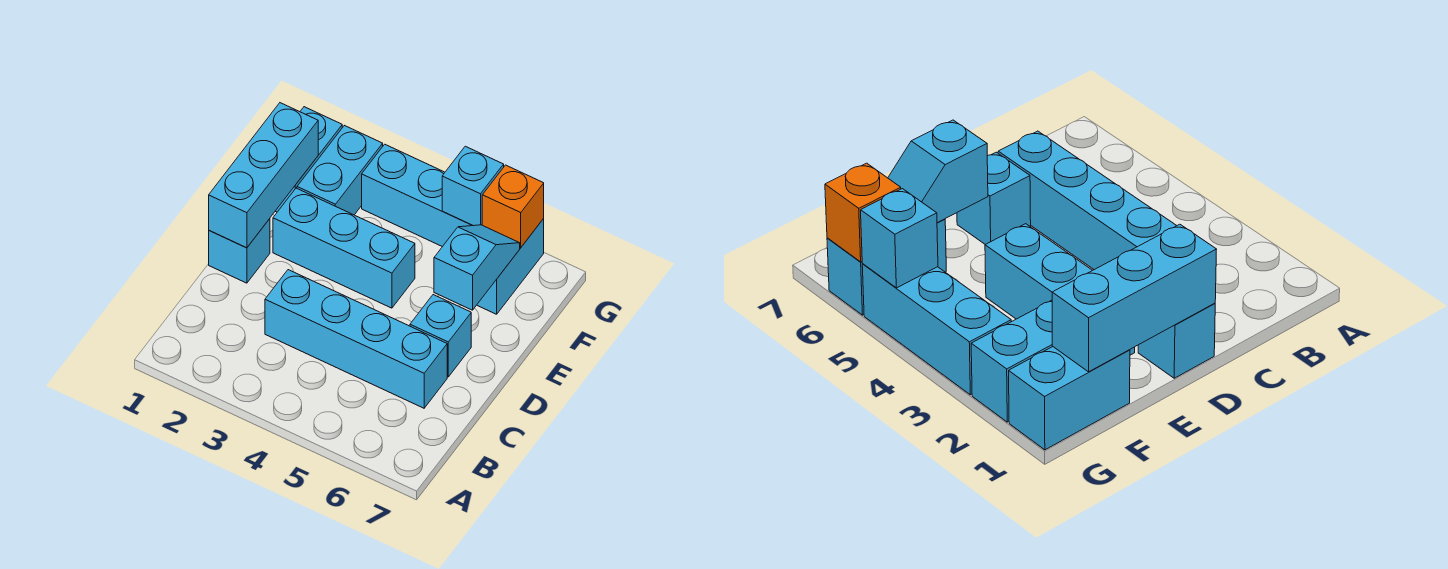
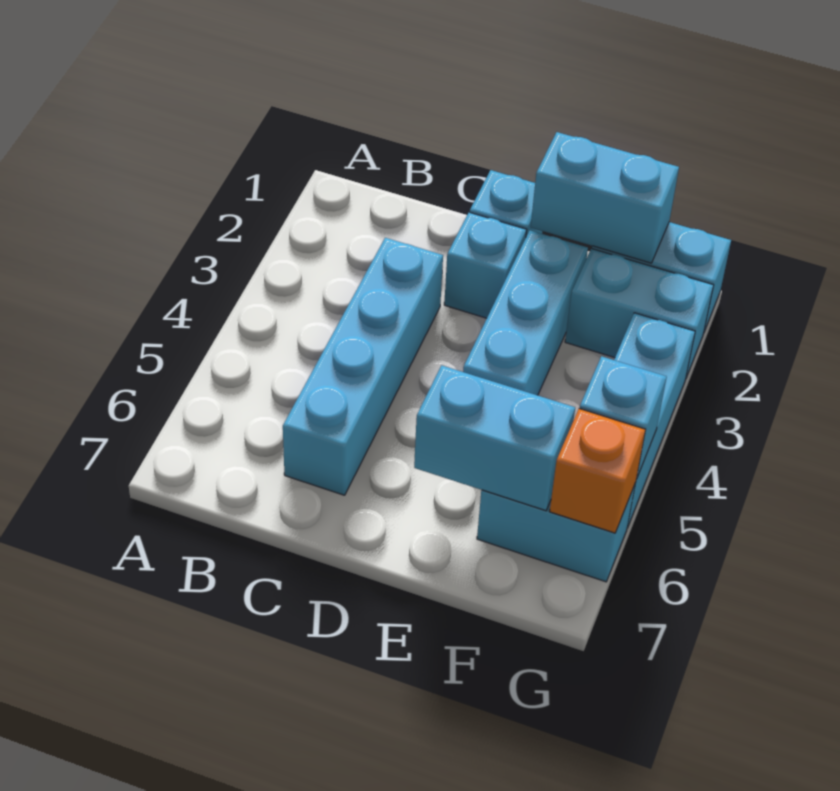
cyan brick D1:F1 level 2 -> cyan brick E1:F1 level 2
cyan brick D6 level 1 -> cyan brick D2 level 1
cyan slope E6:F6 level 2 top E -> cyan brick E6:F6 level 2

